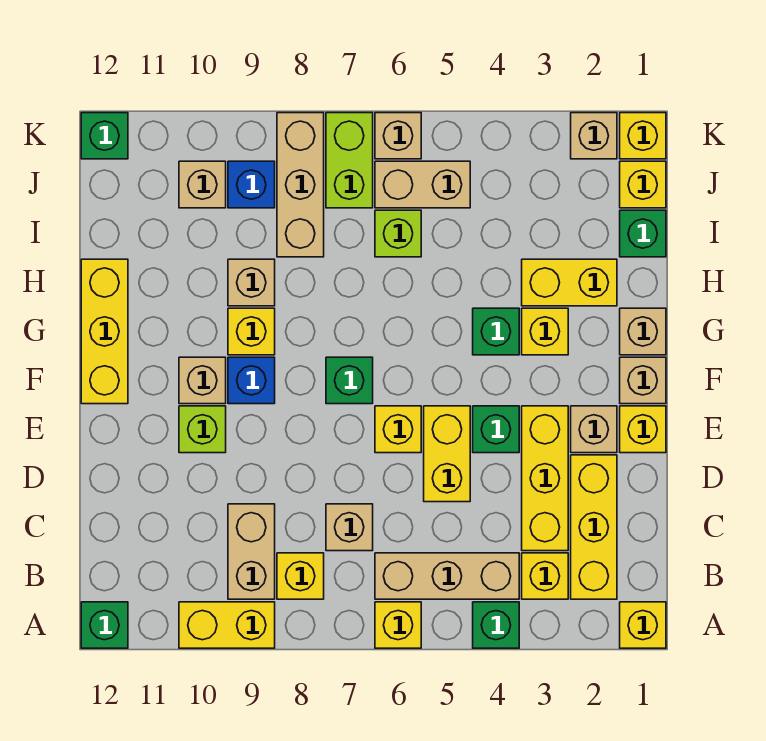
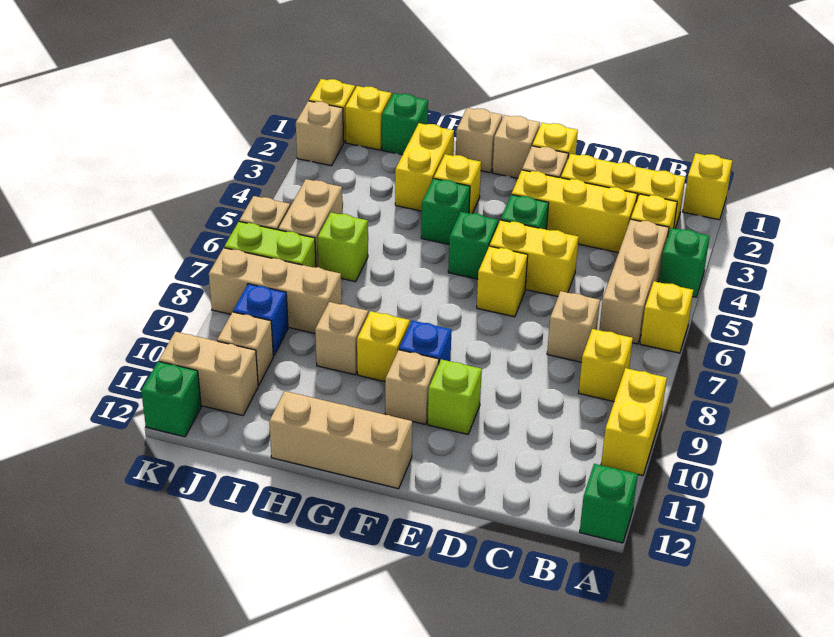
tan brick B9:C9 level 1 -> tan brick J11:K11 level 1
green brick F7 level 1 -> green brick F5 level 1
yellow brick F12:H12 level 1 -> tan brick F12:H12 level 1

